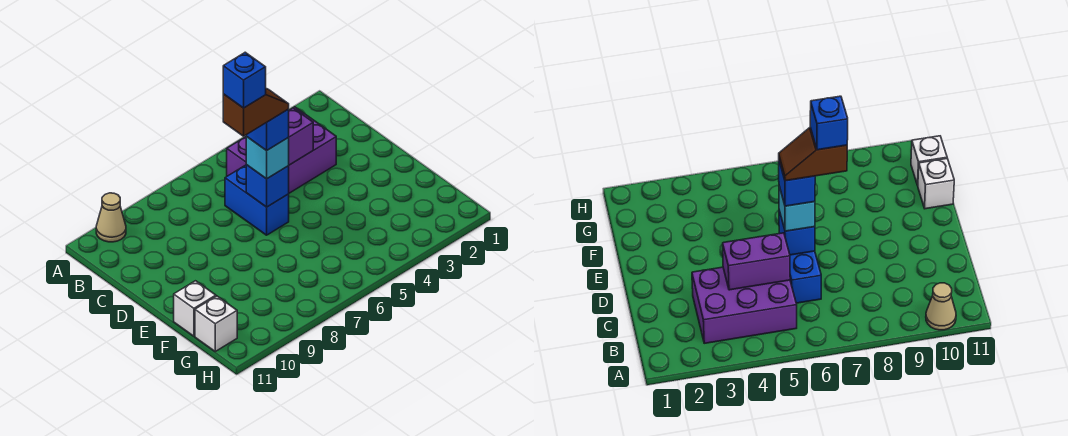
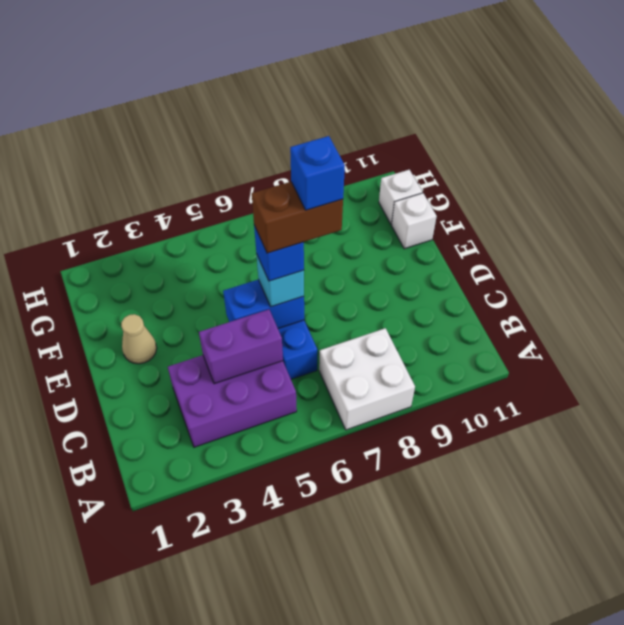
none -> white brick A7:B8 level 1
tan cone A10 level 1 -> tan cone E2 level 1
blue brick D6 level 2 -> blue brick D5:D6 level 2
brown slope D6:D7 level 5 top 7 -> brown brick D6:D7 level 5

